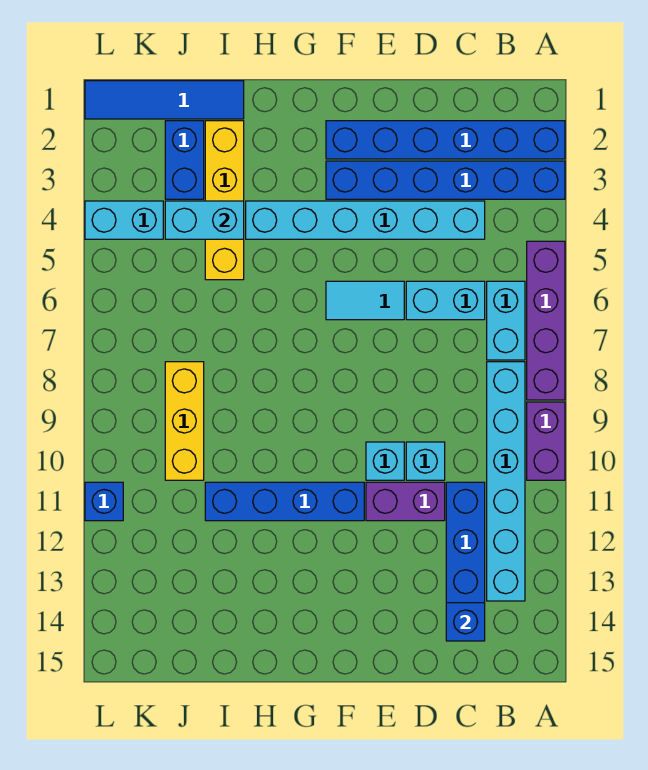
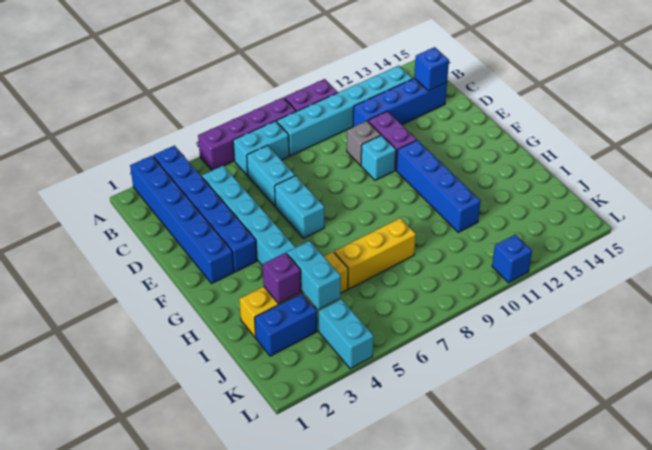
cyan brick D10 level 1 -> grey brick D10 level 1
cyan tile E6:F6 level 1 -> cyan brick E6:F6 level 1
blue tile I1:L1 level 1 -> none
none -> purple brick I3 level 2
yellow brick J8:J10 level 1 -> yellow brick I6:I8 level 1

